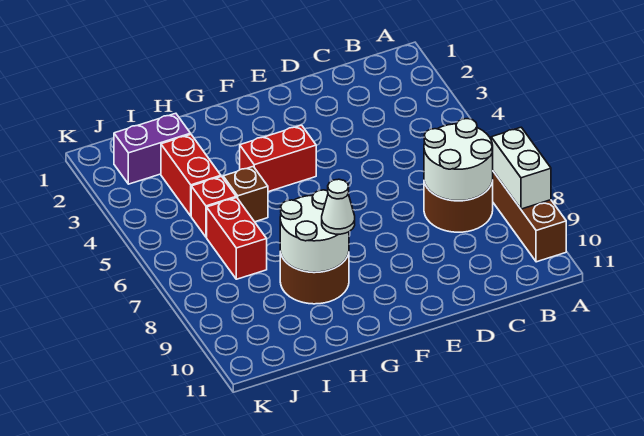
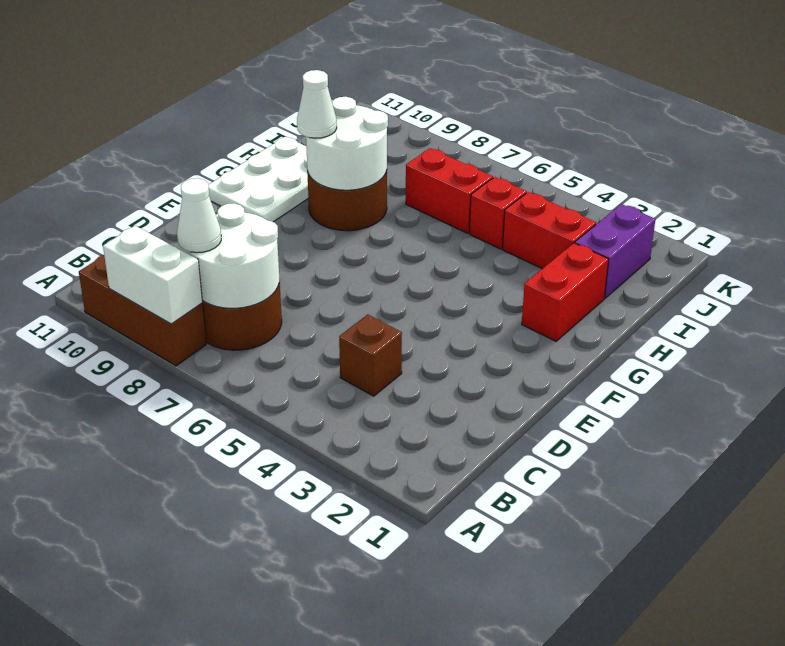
none -> white cone B8 level 3
red brick F4:G4 level 1 -> red brick G2:H2 level 1
none -> white plate F10:H11 level 1
brown brick H5 level 1 -> brown brick C4 level 1

